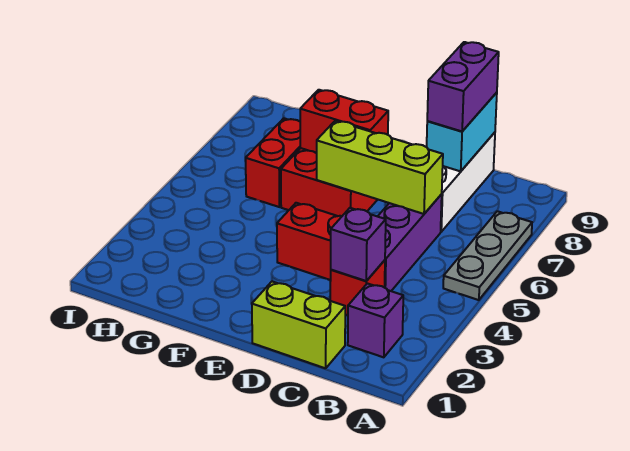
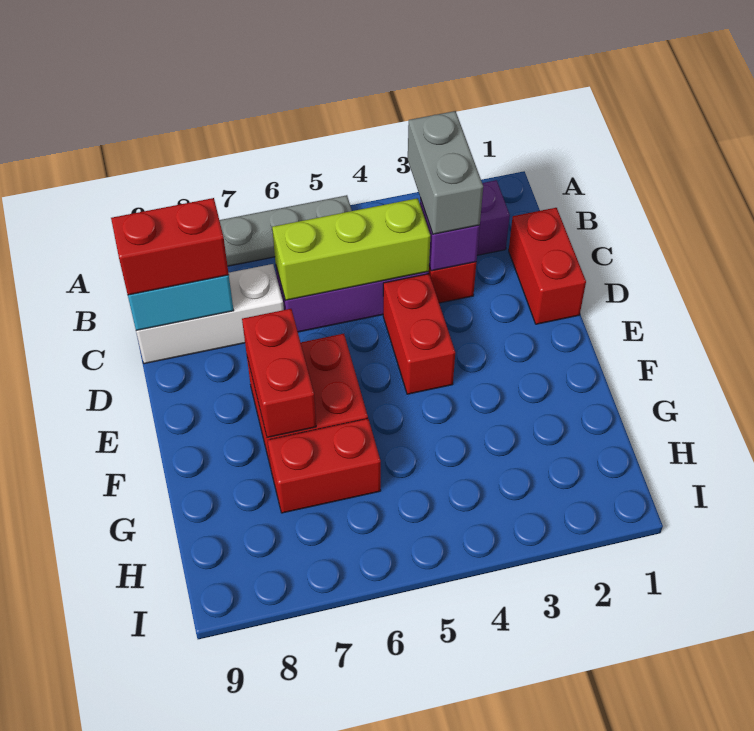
none -> grey brick B3:C3 level 3
lime brick C1:D1 level 1 -> red brick C1:D1 level 1
lime brick C6:E6 level 2 -> lime brick C4:C6 level 2
purple brick C8:C9 level 3 -> red brick C8:C9 level 3

